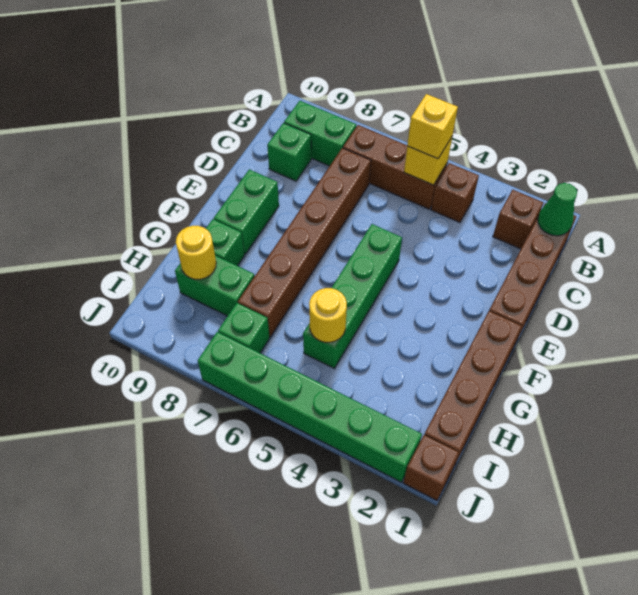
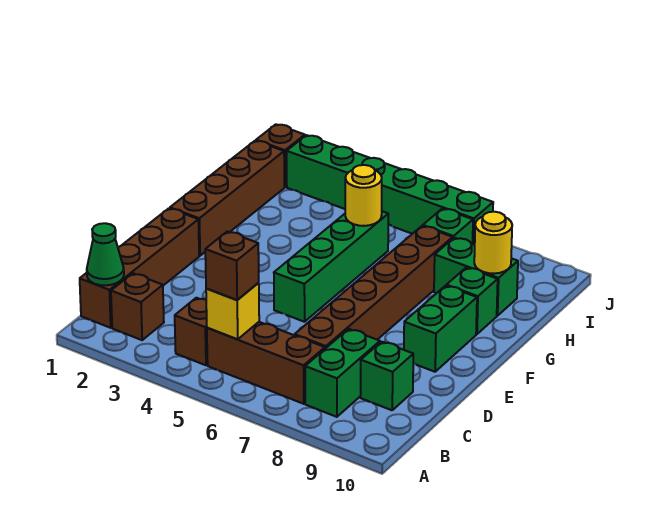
yellow brick B5 level 3 -> brown brick B5 level 3
green brick B8:B9 level 1 -> green brick B8:C8 level 1

